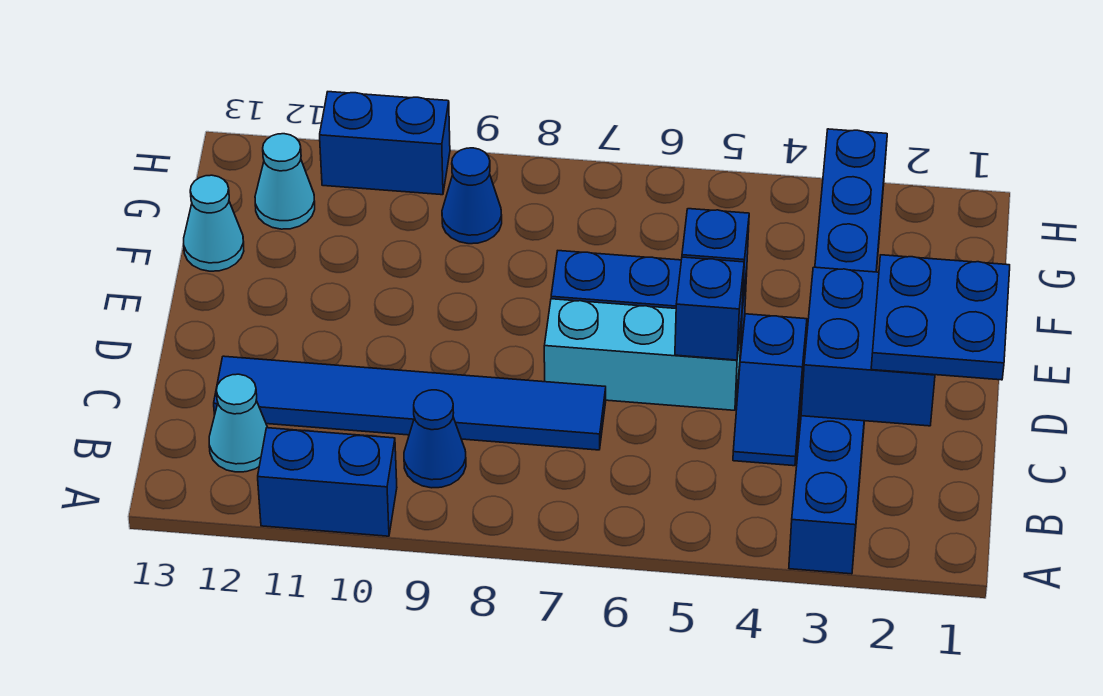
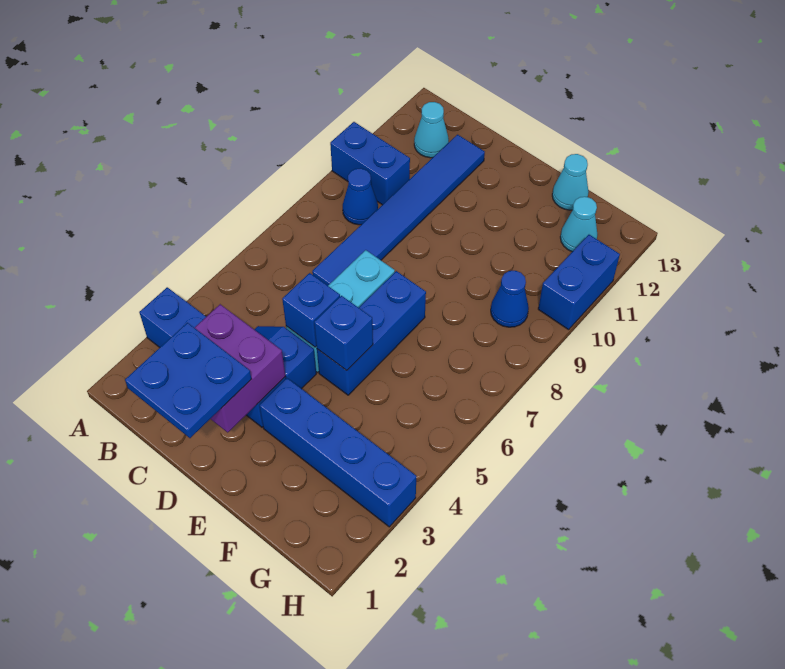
blue brick A10:A11 level 1 -> blue brick A10:B10 level 1
blue brick C2:D3 level 2 -> purple brick C2:D3 level 2

